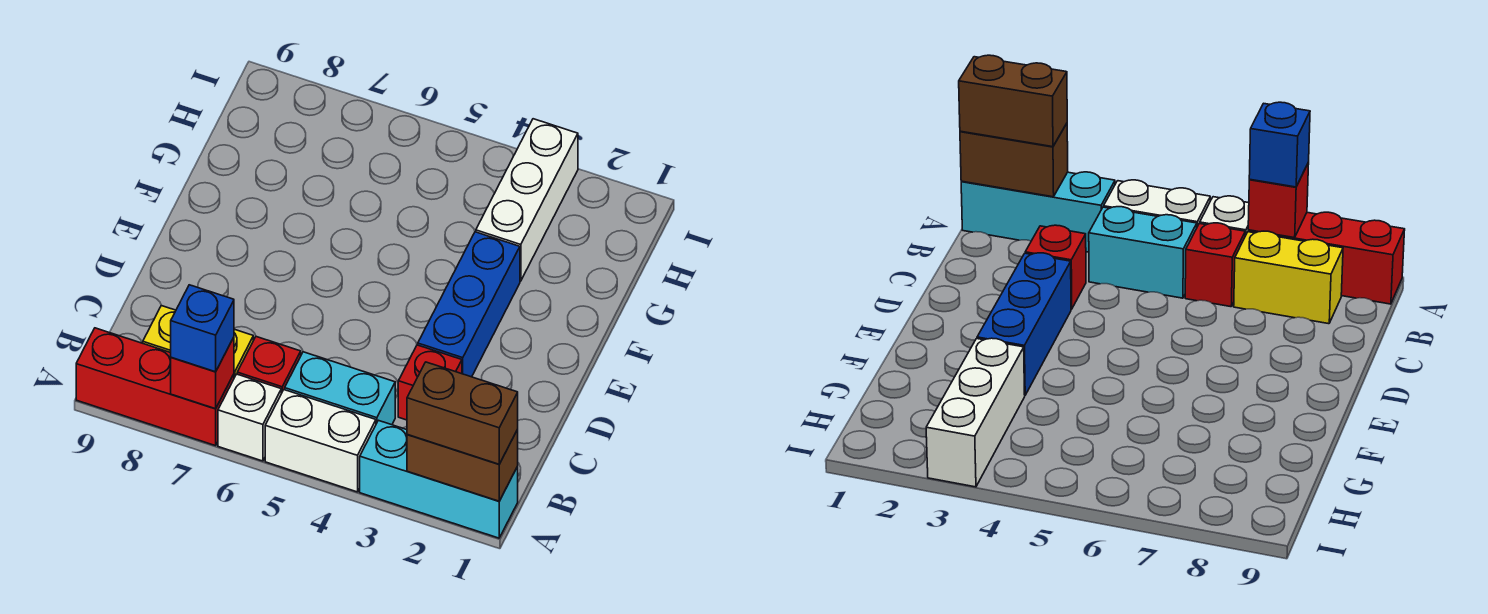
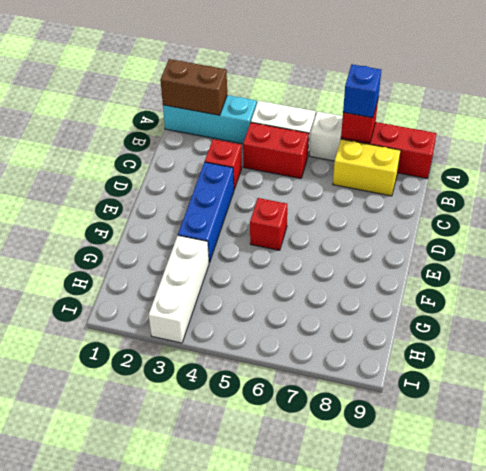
brown brick A1:A2 level 3 -> none
cyan brick B4:B5 level 1 -> red brick B4:B5 level 1
red brick B6 level 1 -> red brick E5 level 1

